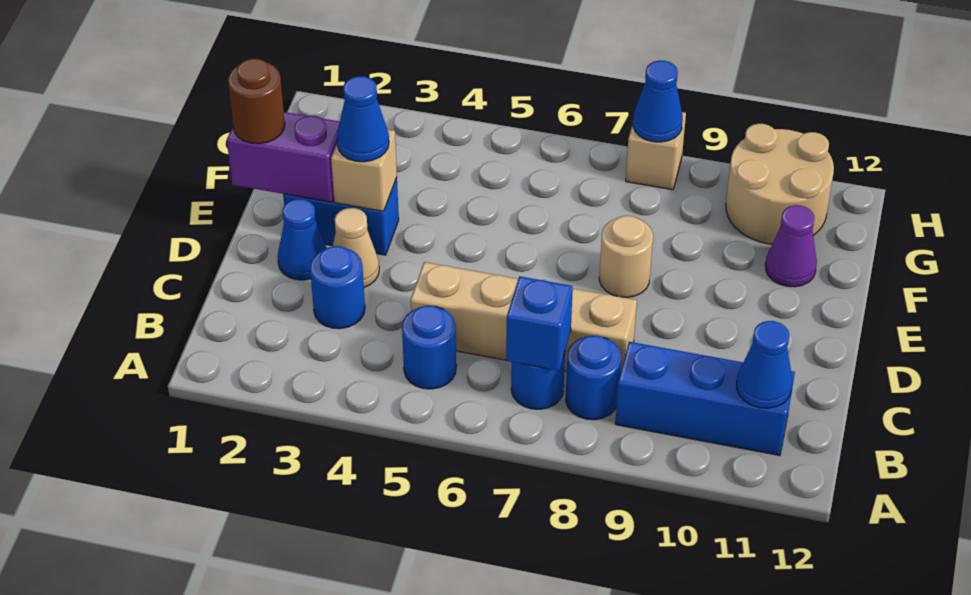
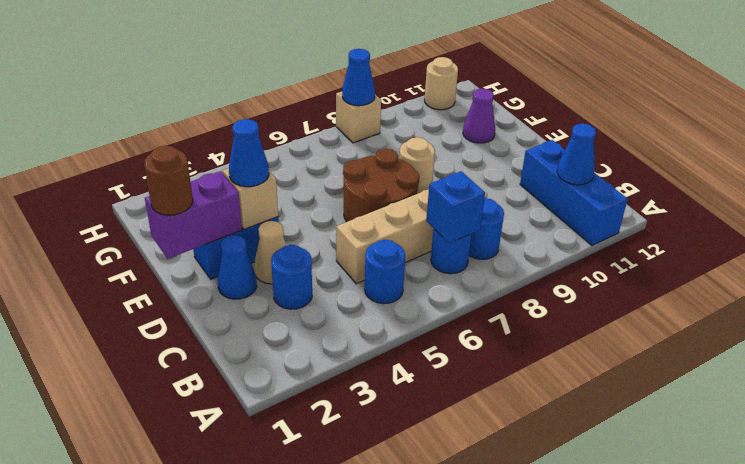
blue brick B9:B11 level 1 -> blue brick A11:C11 level 1
none -> brown round brick D6:E7 level 1
tan round brick G10:H11 level 1 -> tan round brick H11 level 1

